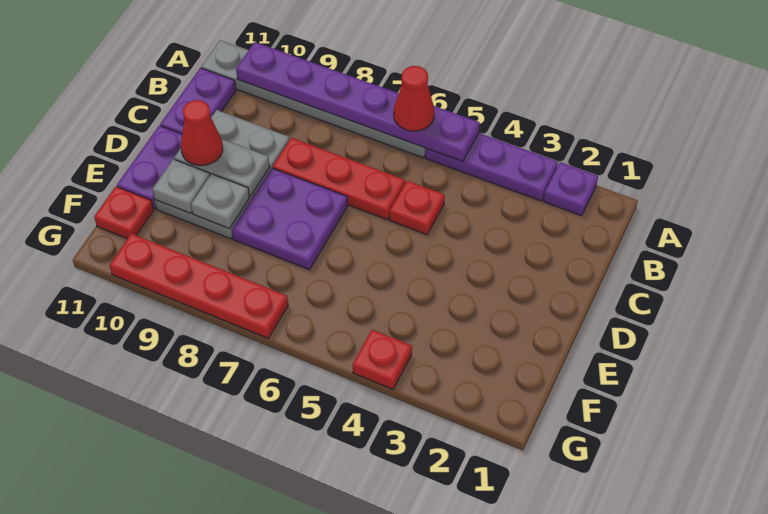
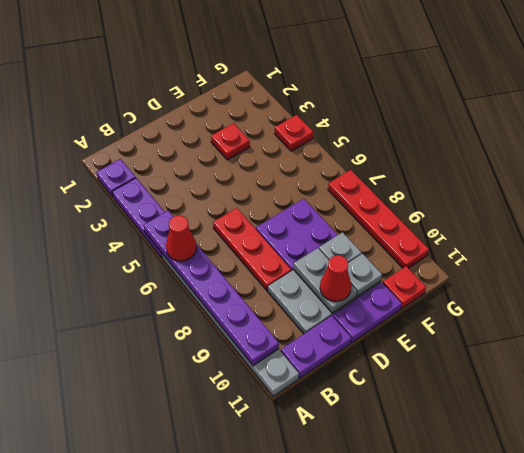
red plate C5 level 1 -> red plate E3 level 1

